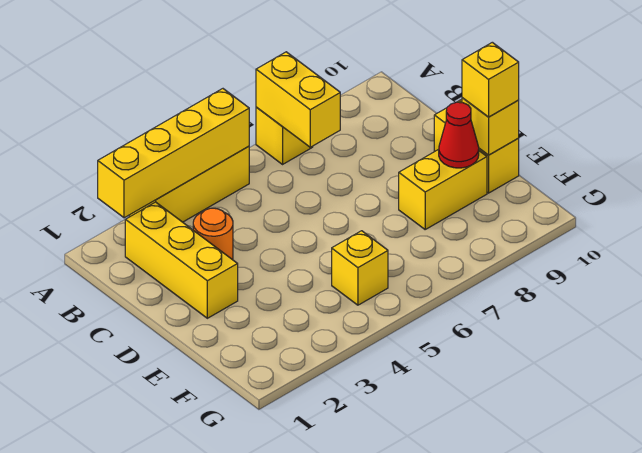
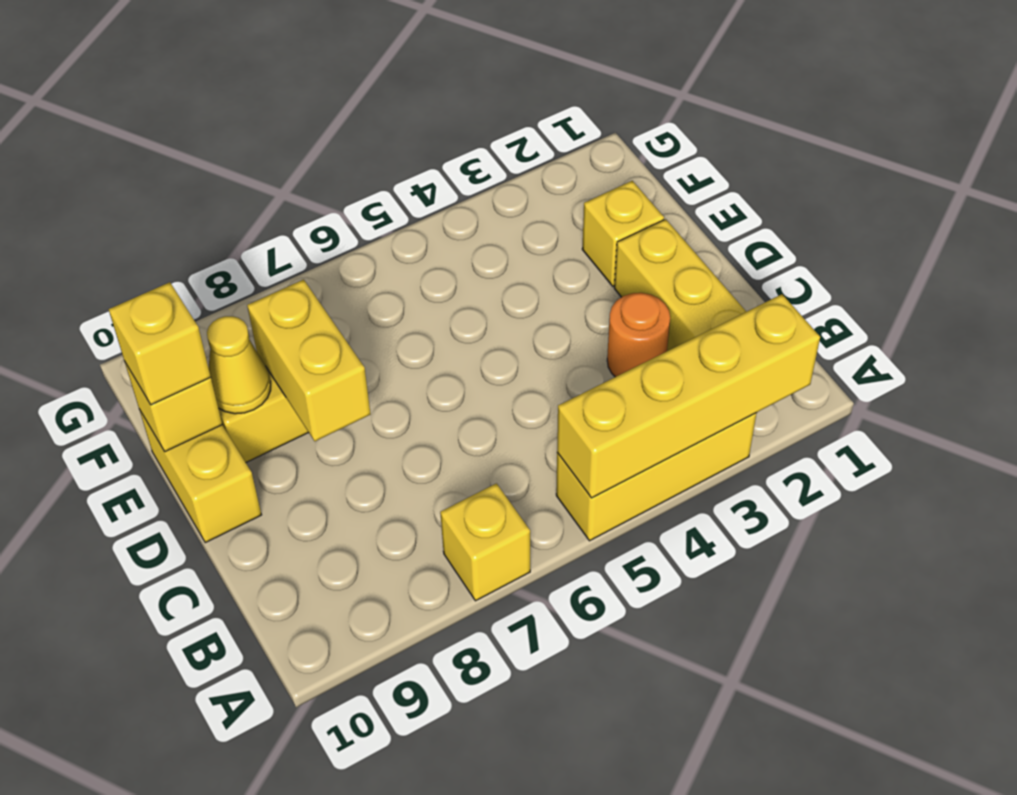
yellow brick A7:B7 level 2 -> yellow brick D8:E8 level 2
red cone E9 level 2 -> yellow cone E9 level 2
yellow brick F5 level 1 -> yellow brick E2 level 1

